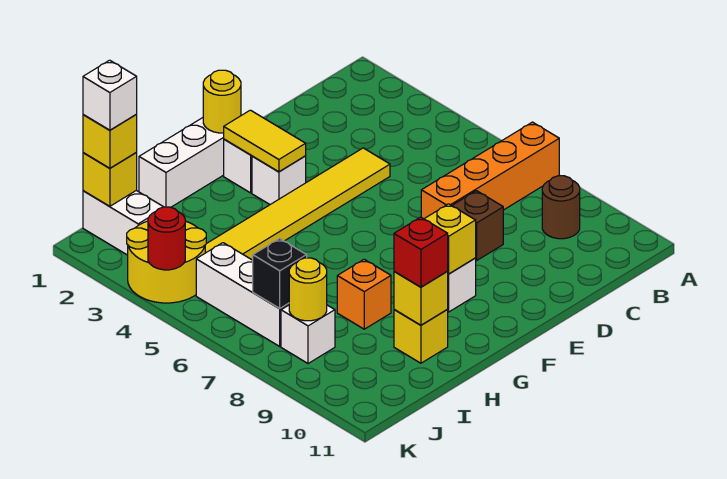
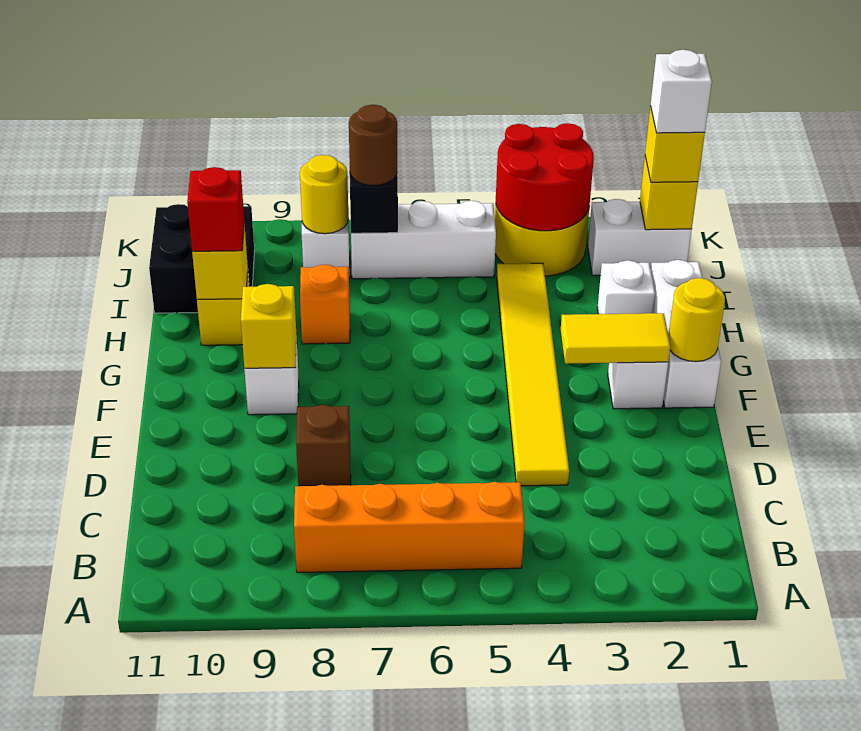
orange brick A7:D7 level 1 -> orange brick B5:B8 level 1
brown round brick B9 level 1 -> brown round brick J7 level 3
white brick F3 level 1 -> white brick H2 level 1
none -> black brick I10:J11 level 1
red round brick K4 level 2 -> red round brick J3:K4 level 2

